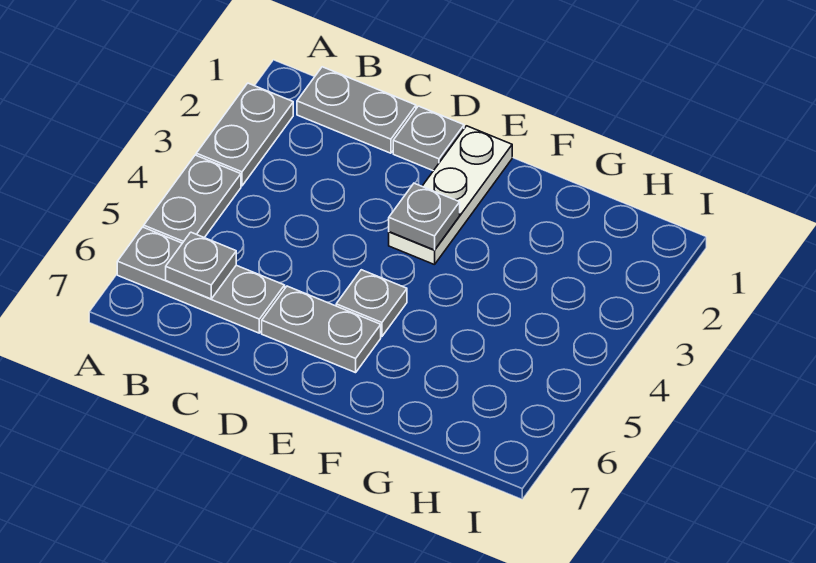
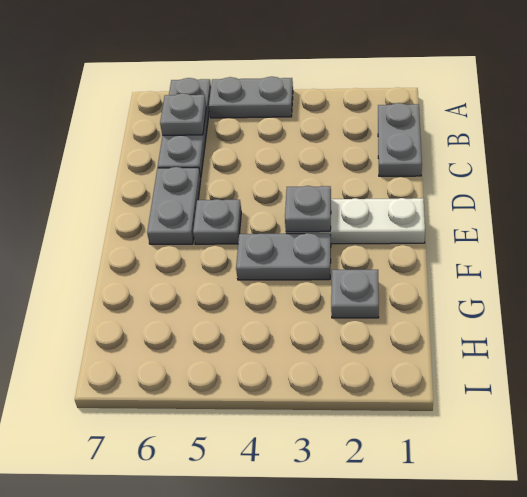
grey plate A2:A3 level 1 -> grey plate F3:F4 level 1
grey plate D1 level 1 -> grey plate G2 level 1

